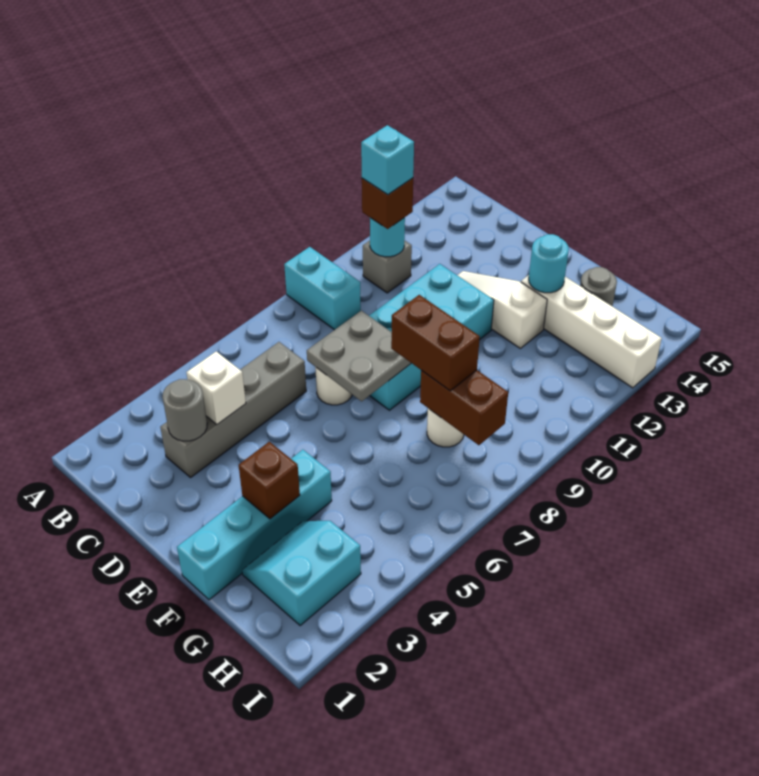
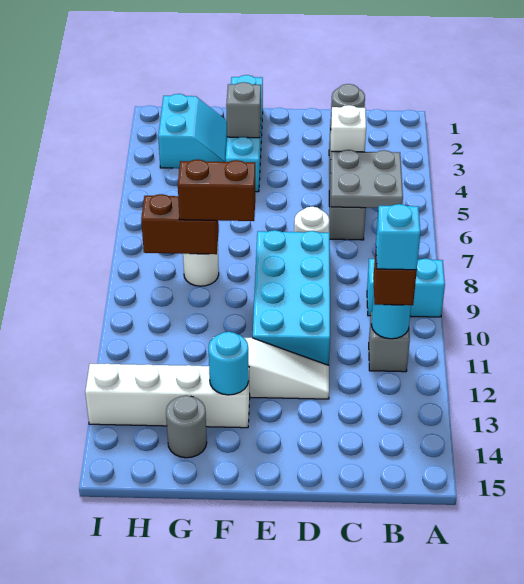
grey plate D7:E8 level 2 -> grey plate B5:C6 level 2
brown brick F3 level 2 -> grey brick F3 level 2

